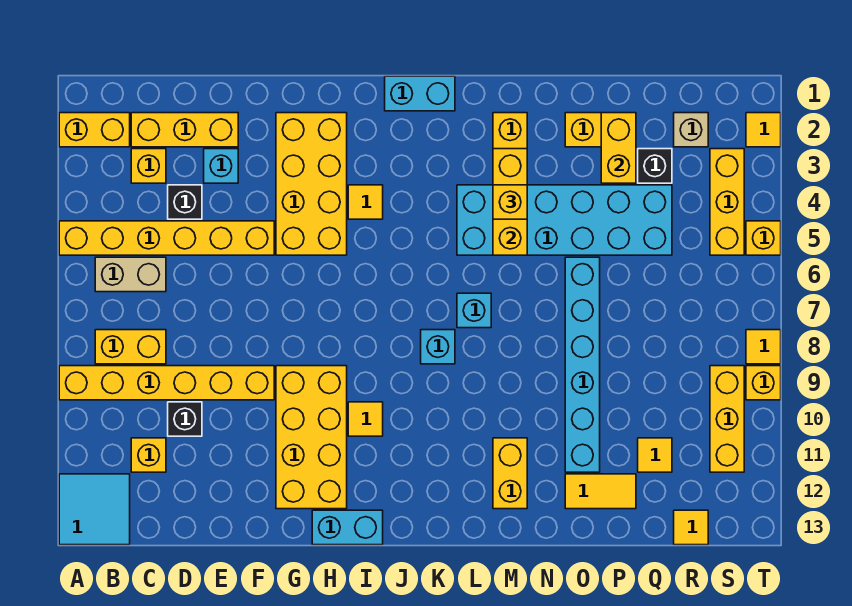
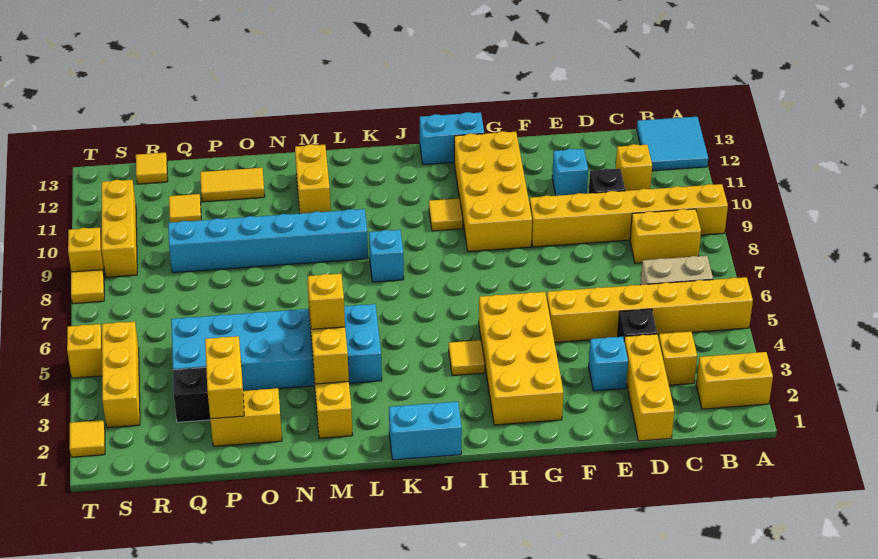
yellow brick C2:E2 level 1 -> yellow brick D1:D3 level 1
cyan brick L7 level 1 -> cyan brick E11 level 1
cyan brick O6:O11 level 1 -> cyan brick L9:Q9 level 1
tan brick R2 level 1 -> none

